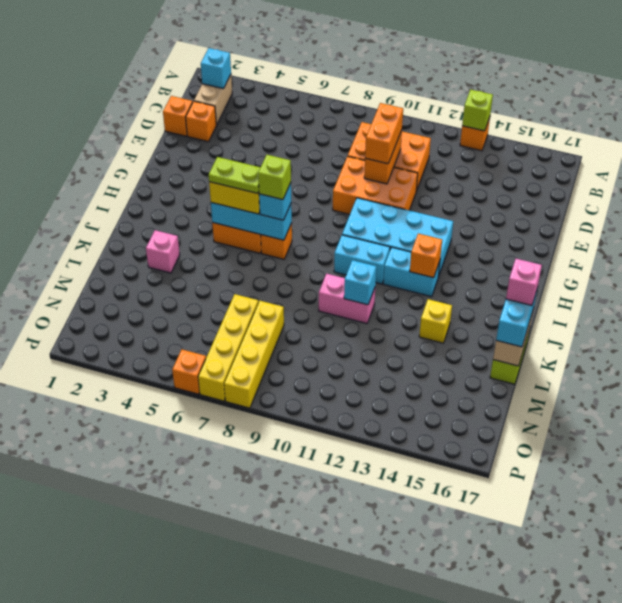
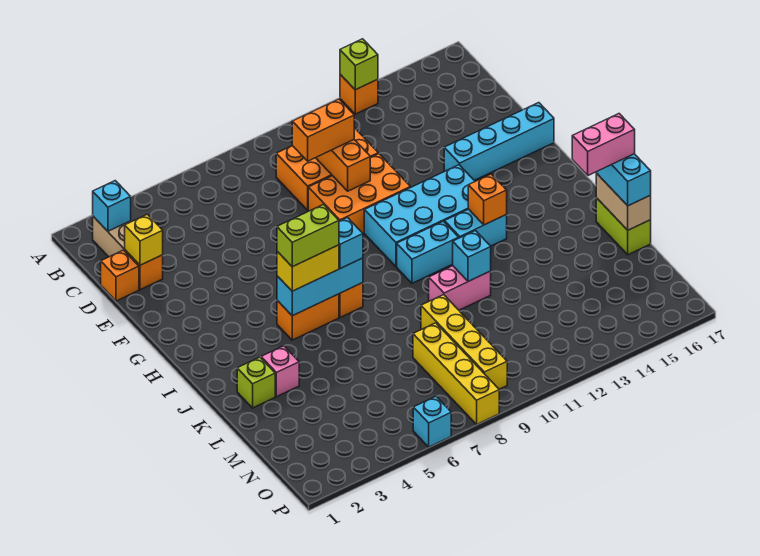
orange brick D10:E10 level 3 -> orange brick D9:D10 level 3
none -> cyan brick F14:F17 level 1
lime plate I5:I6 level 4 -> lime brick I5:I6 level 4
lime brick I7 level 4 -> lime brick K2 level 1
yellow brick K14 level 1 -> yellow brick D2 level 2
pink brick K17 level 4 -> pink brick K16:K17 level 4
yellow brick M7:P7 level 1 -> yellow brick L9:O9 level 1
orange brick P6 level 1 -> cyan brick P6 level 1

